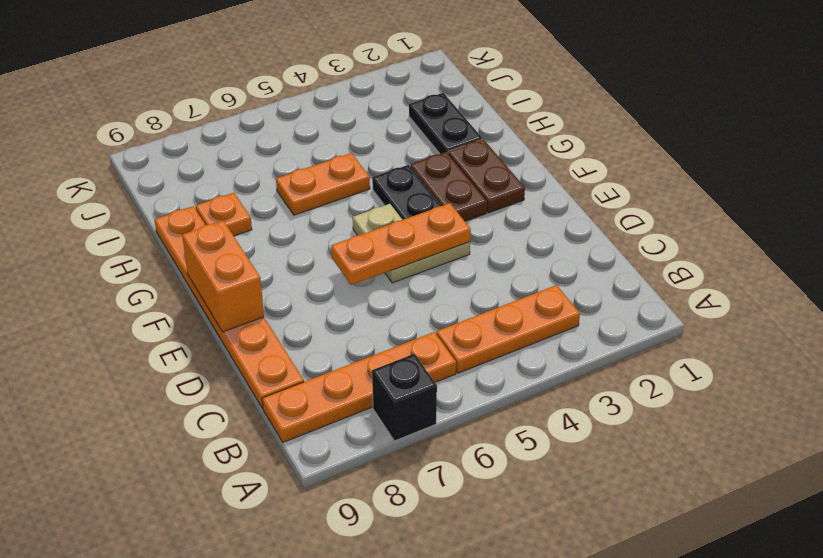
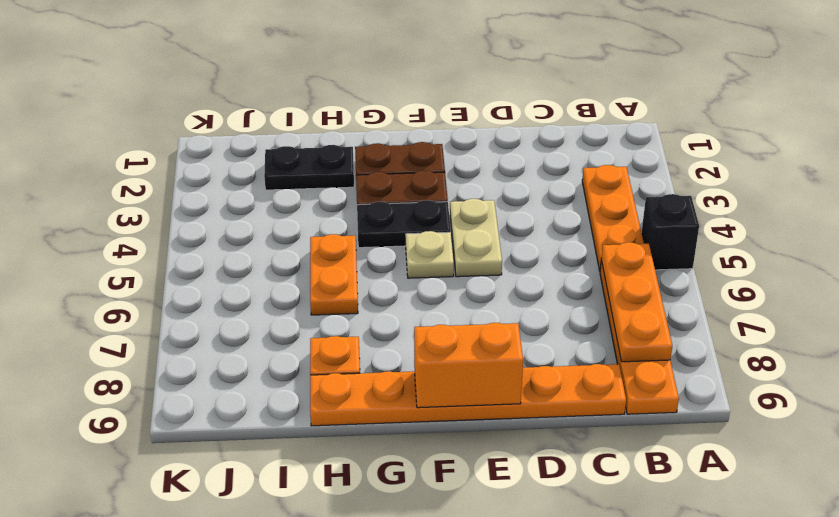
black brick A7 level 1 -> black brick A5 level 1
orange plate E4:E6 level 2 -> orange plate B6:B8 level 2

